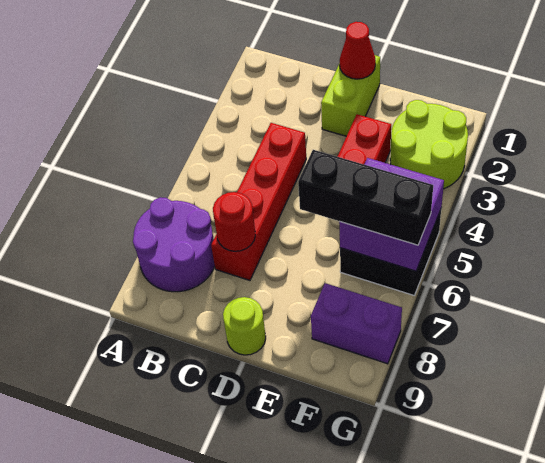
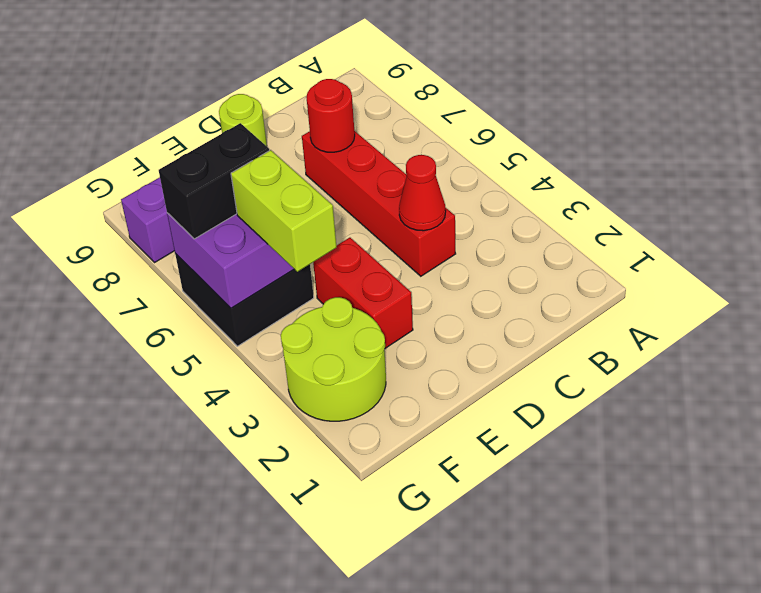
purple round brick A7:B8 level 1 -> none
lime brick D1:D2 level 1 -> lime brick F4:F5 level 3
red cone D1 level 2 -> red cone C4 level 2
black brick E6:G6 level 3 -> black brick F6:G6 level 3

